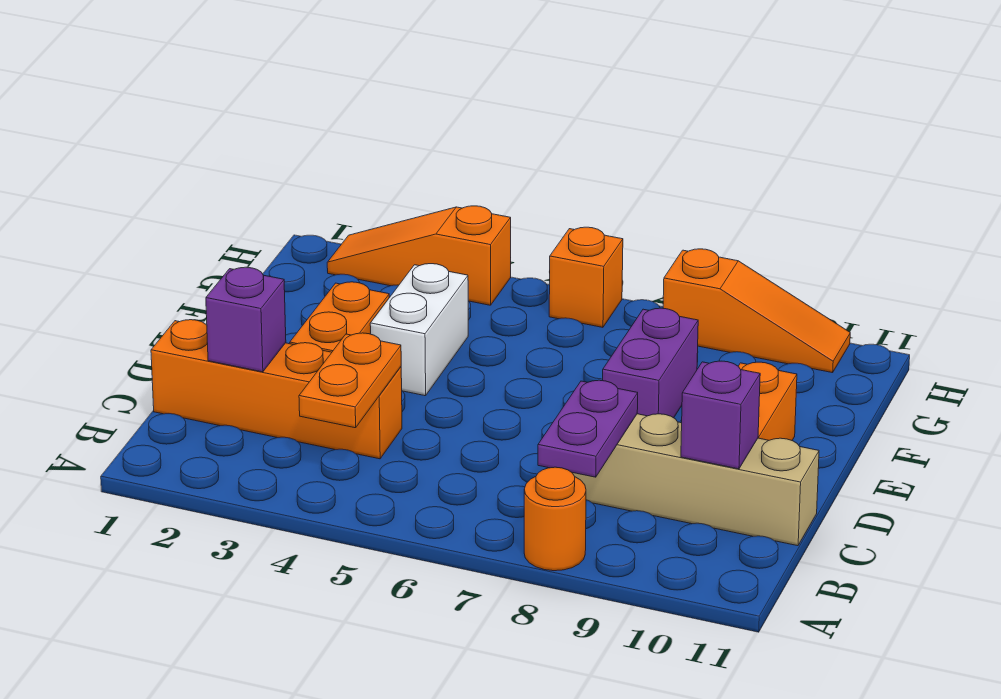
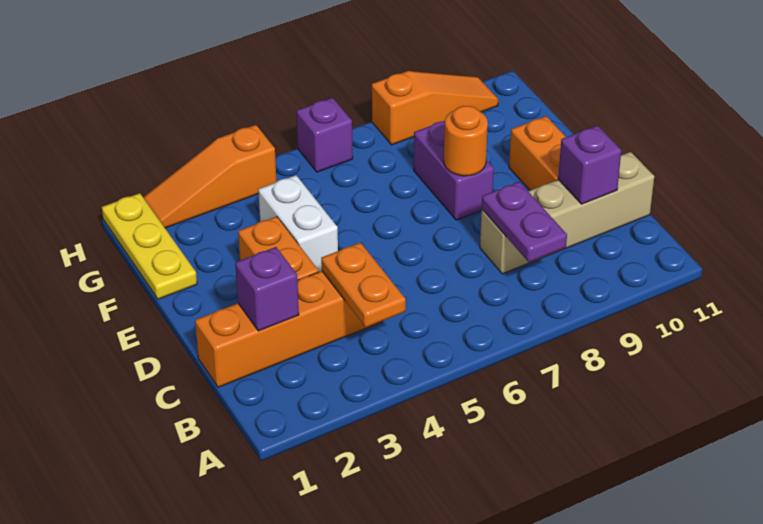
orange round brick A8 level 1 -> orange round brick E8 level 2
none -> yellow plate F1:H1 level 1
orange brick H6 level 1 -> purple brick H6 level 1

